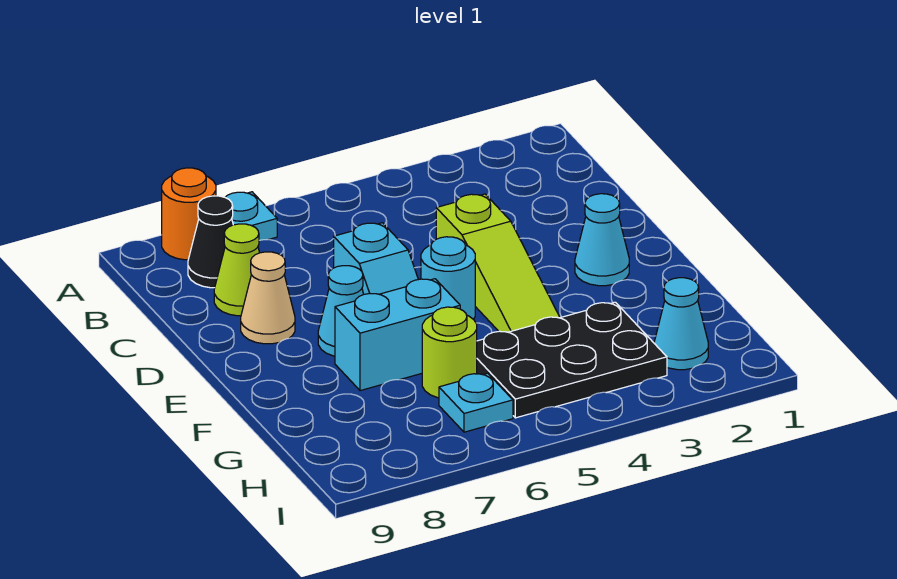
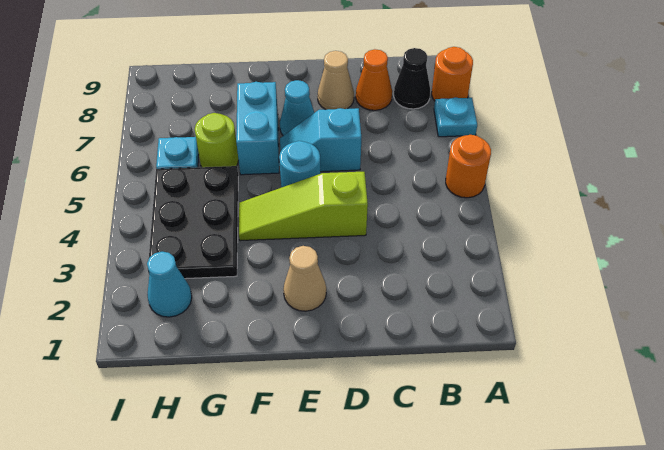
none -> orange round brick A5 level 1
lime cone C8 level 1 -> orange cone C8 level 1
cyan cone E2 level 1 -> tan cone E2 level 1

